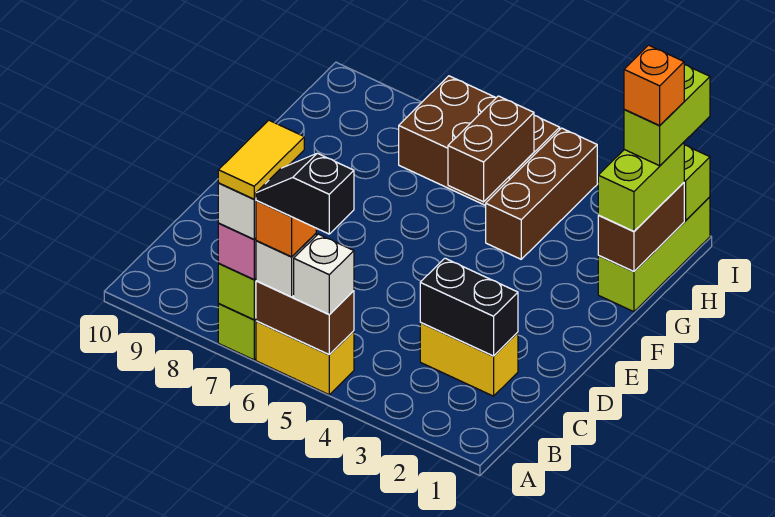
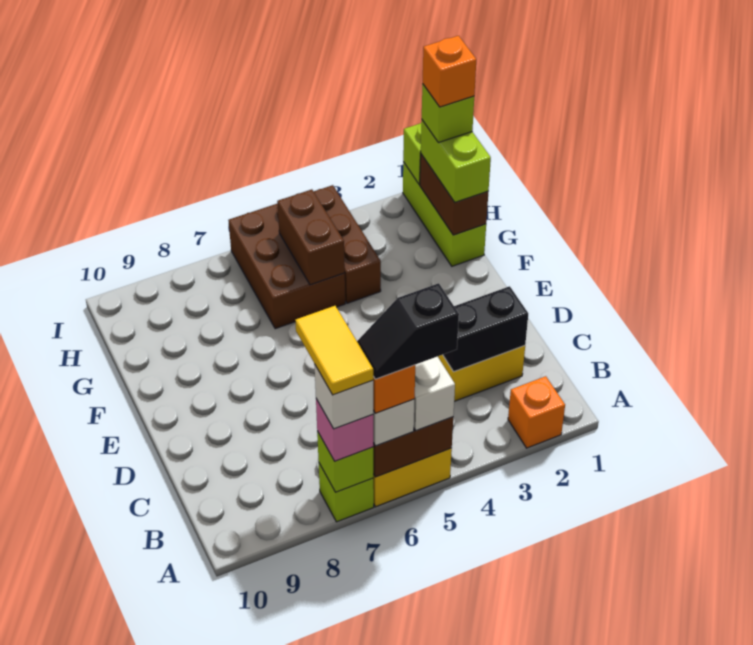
none -> orange brick A2 level 1
lime brick H1:I1 level 4 -> lime brick H1 level 4
brown brick H5:I7 level 1 -> brown brick G5:I6 level 1

